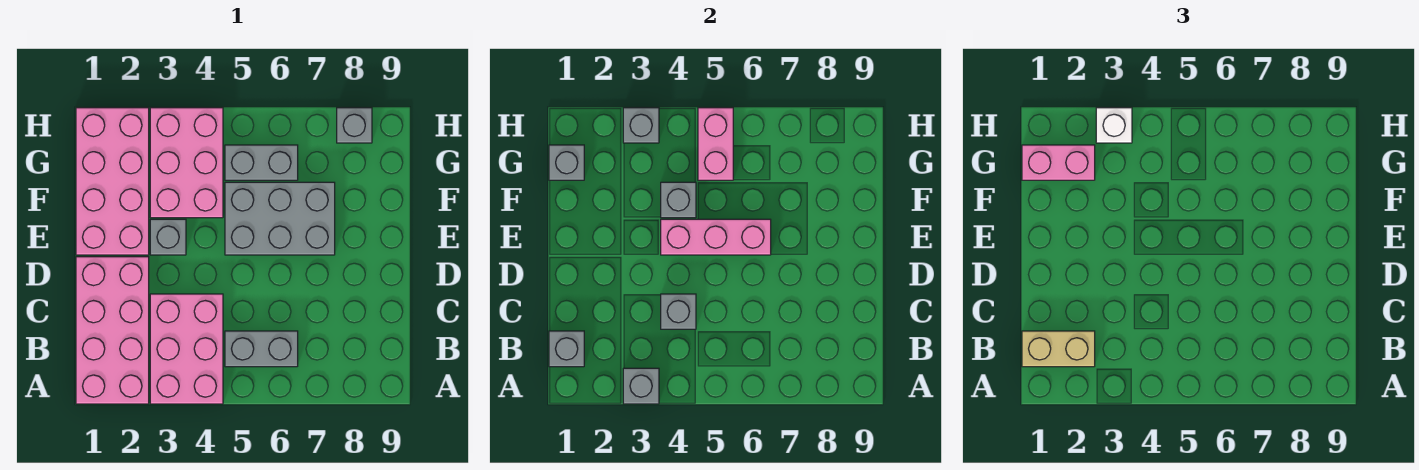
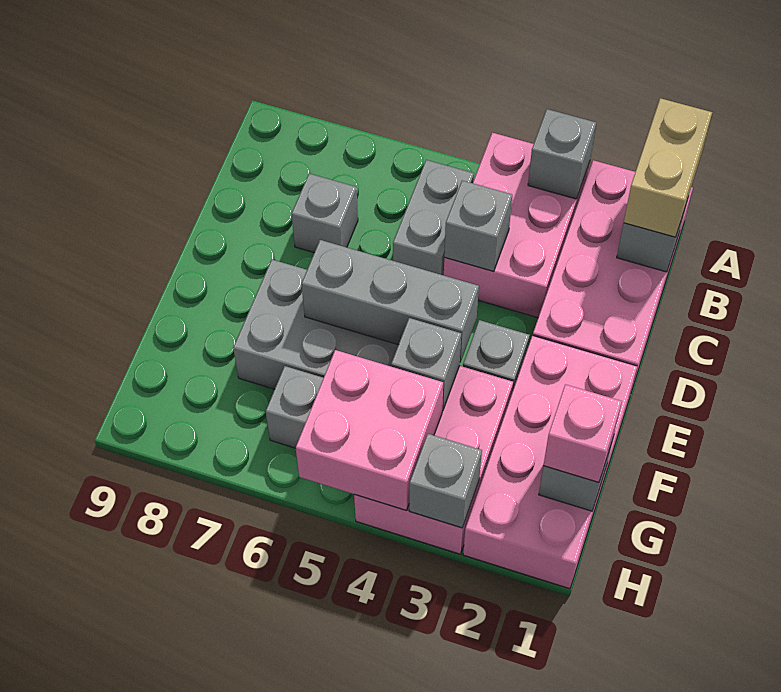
tan brick B1:B2 level 3 -> tan brick A1:B1 level 3
grey brick B5:B6 level 1 -> grey brick B5:C5 level 1
pink brick E4:E6 level 2 -> grey brick E4:E6 level 2
pink brick G1:G2 level 3 -> pink brick G1 level 3
pink brick G5:H5 level 2 -> pink brick G4:H5 level 2
white brick H3 level 3 -> none
grey brick H8 level 1 -> grey brick C7 level 1

